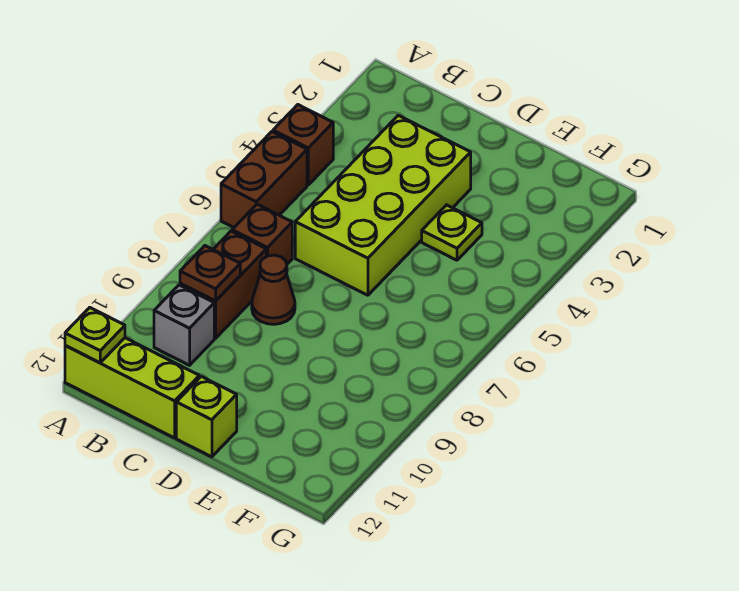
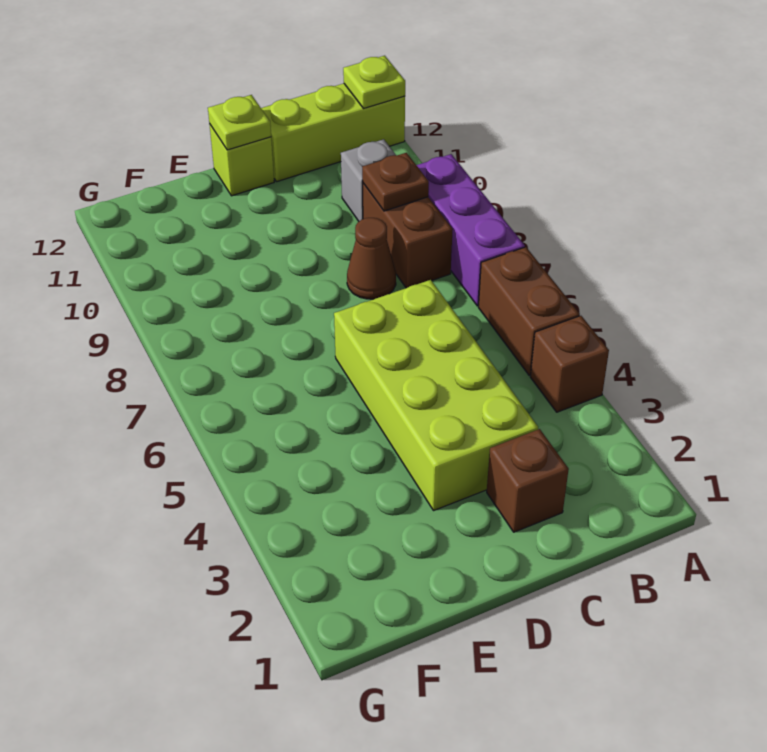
none -> purple brick A7:A9 level 1
brown brick B7 level 1 -> brown brick C2 level 1
lime plate E4 level 1 -> lime plate D12 level 2

